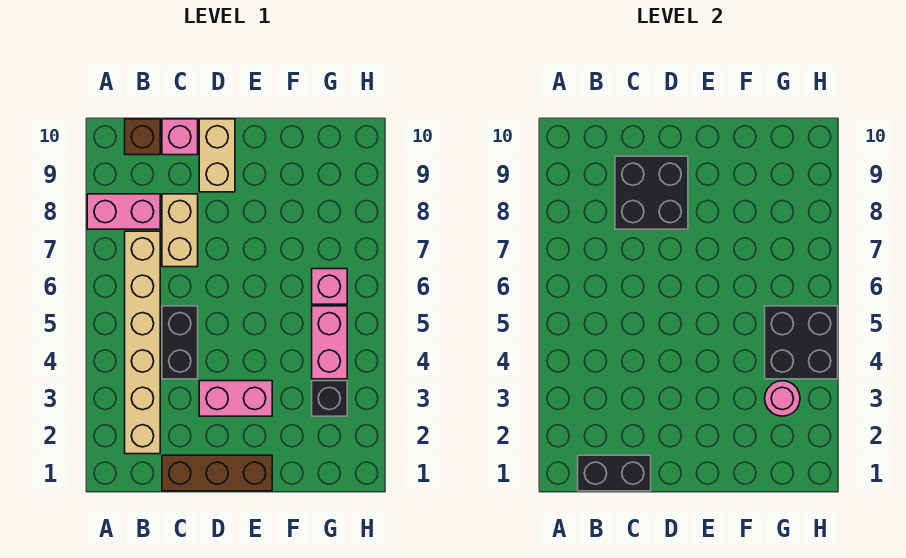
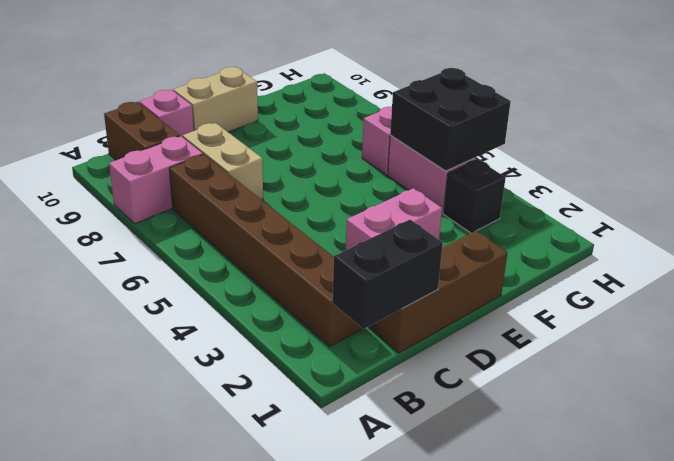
tan brick B2:B7 level 1 -> brown brick B2:B7 level 1
brown brick B10 level 1 -> brown brick B9:B10 level 1
black brick C4:C5 level 1 -> none
black brick C8:D9 level 2 -> none
tan brick D9:D10 level 1 -> tan brick D10:E10 level 1
pink round brick G3 level 2 -> none

